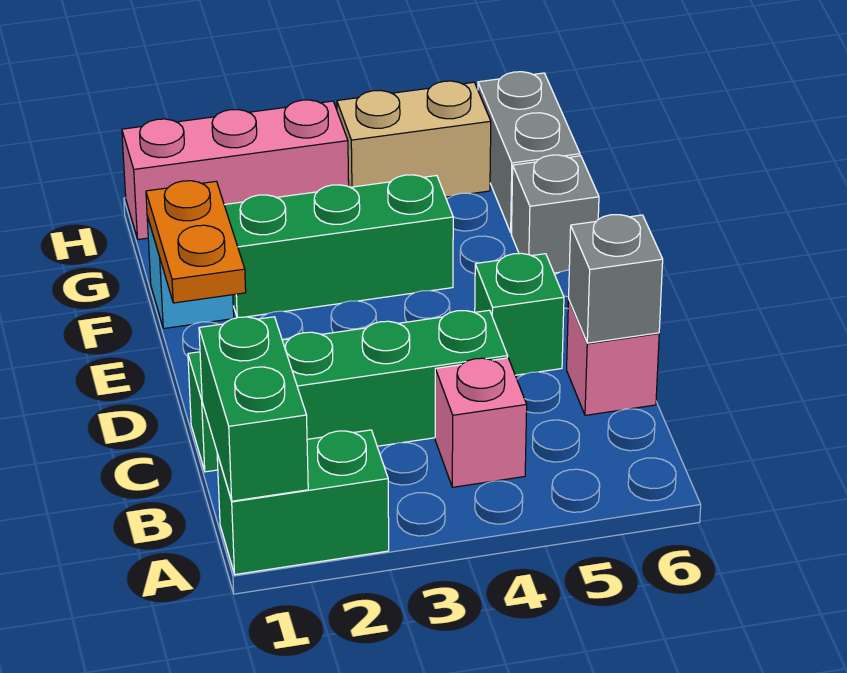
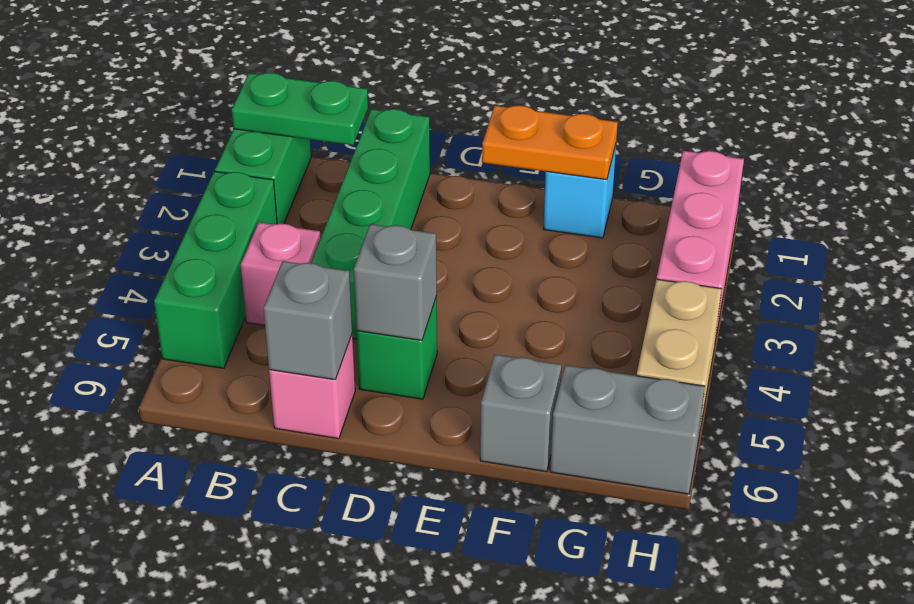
green brick A1:B1 level 2 -> green plate A1:B1 level 2
none -> grey brick D5 level 2
green brick F2:F4 level 1 -> green brick A3:A5 level 1

